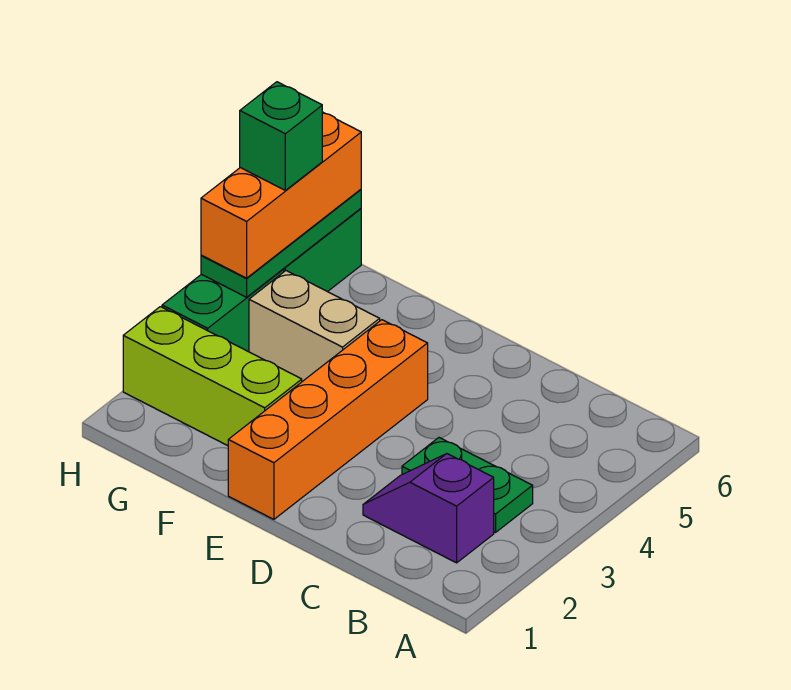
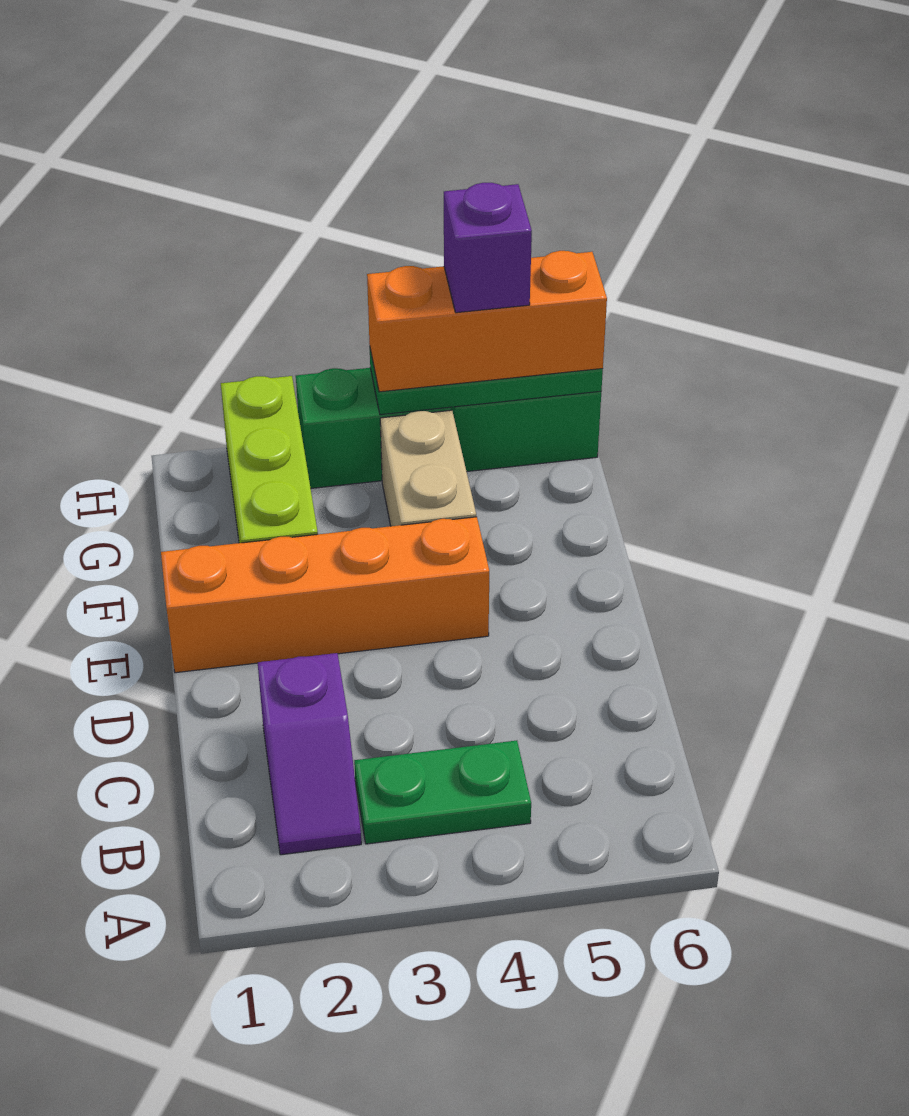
purple slope B2:C2 level 1 top B -> purple slope B2:C2 level 1 top C
green plate B3:C3 level 1 -> green plate B3:B4 level 1
green brick H5 level 4 -> purple brick H5 level 4

